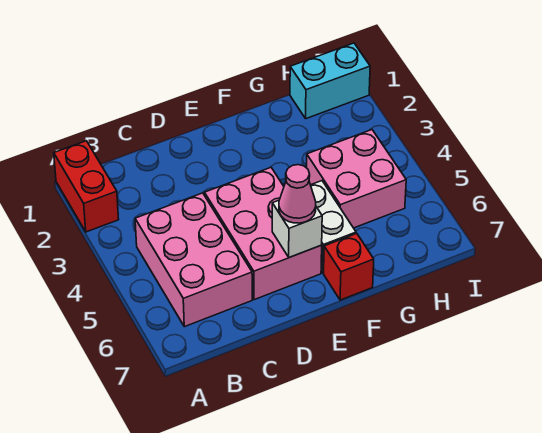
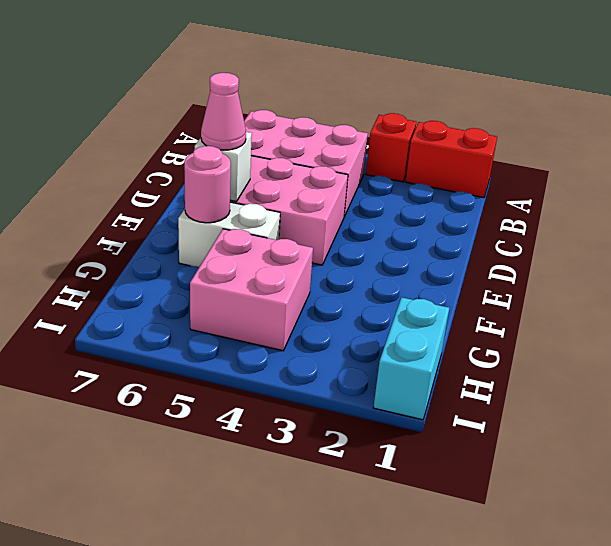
none -> pink round brick F6 level 2
red brick F7 level 1 -> red brick A3 level 1

